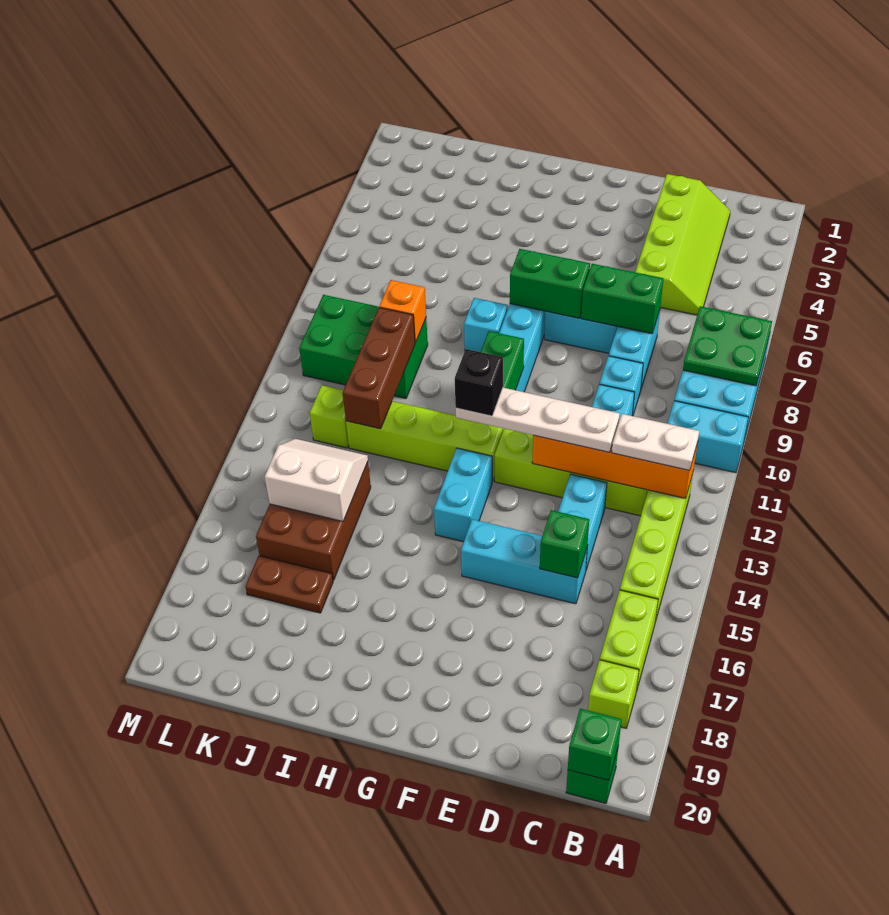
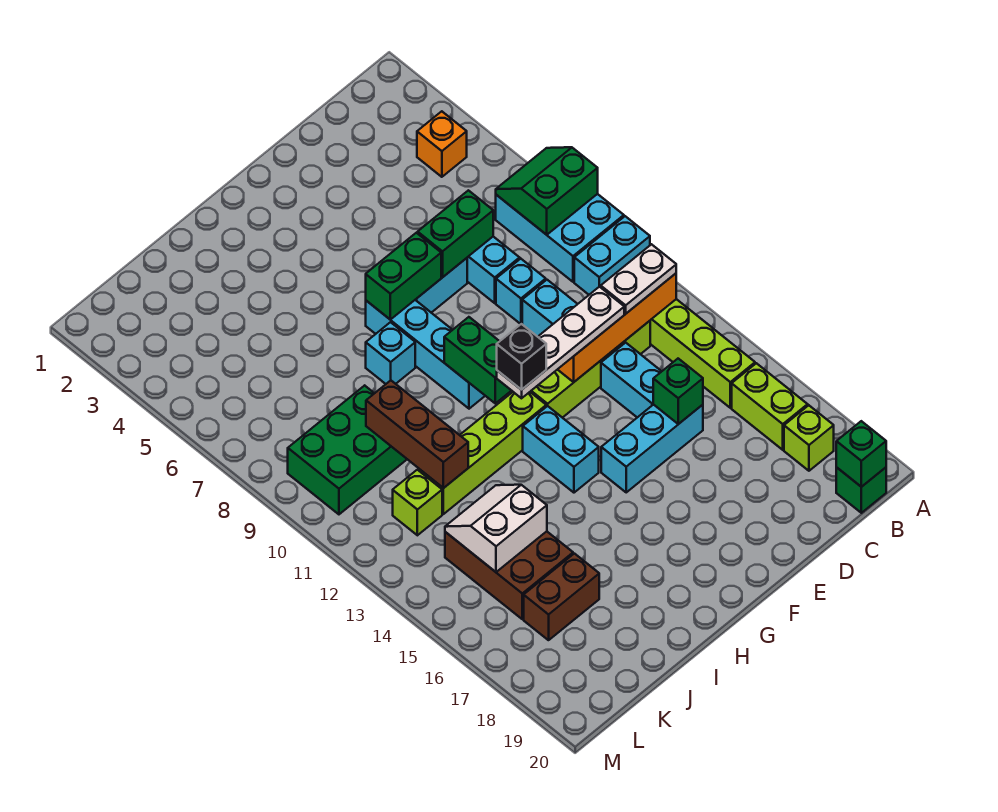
green plate A7:B8 level 2 -> green slope A7:B8 level 2 top 8
lime slope C2:D5 level 1 top D -> none
orange brick J9 level 2 -> orange brick B4 level 1
brown plate J17:K17 level 1 -> brown brick J17:K17 level 1

